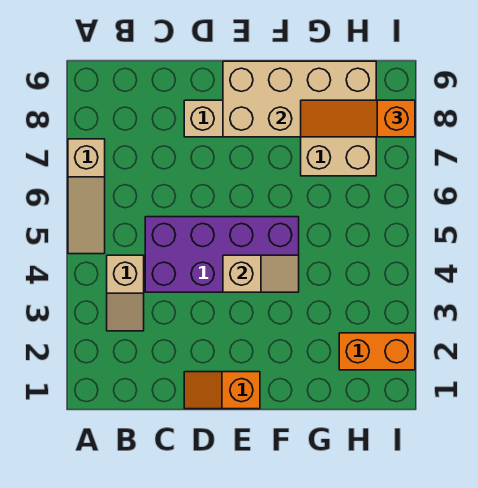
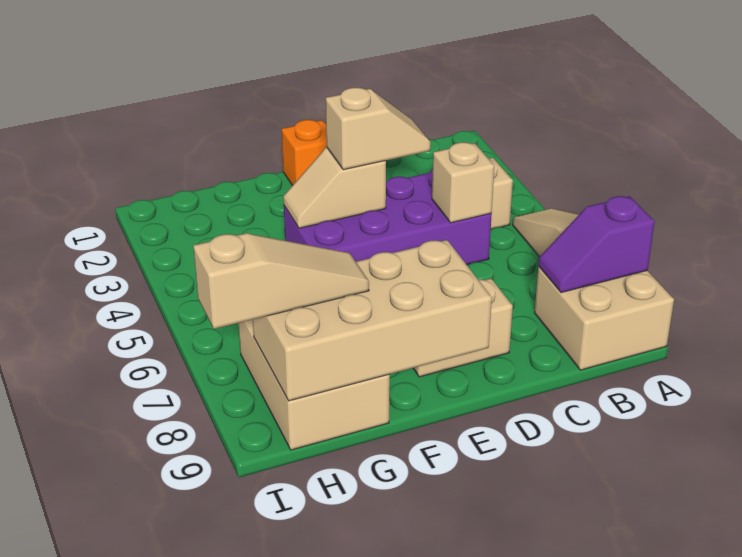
none -> tan brick A8:B9 level 1
none -> purple slope A8:B8 level 2 top A
none -> tan brick C5 level 2
none -> tan slope D4:E4 level 3 top E
orange slope G8:I8 level 3 top I -> tan slope G8:I8 level 3 top I
orange brick H2:I2 level 1 -> none

